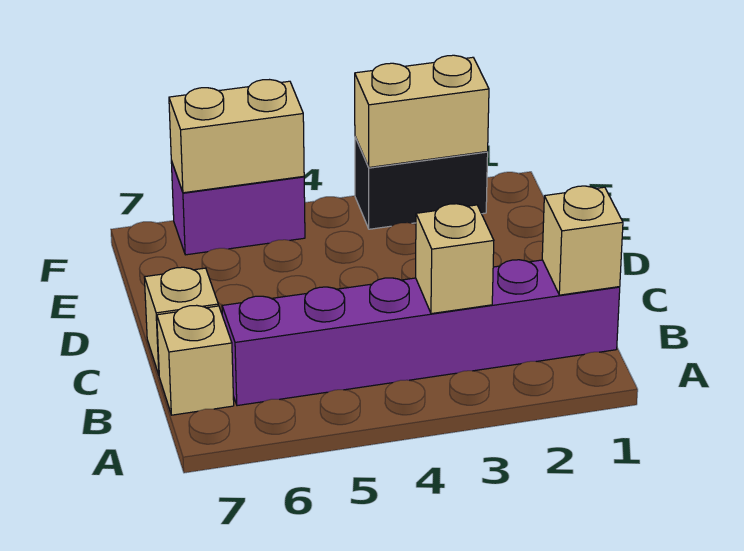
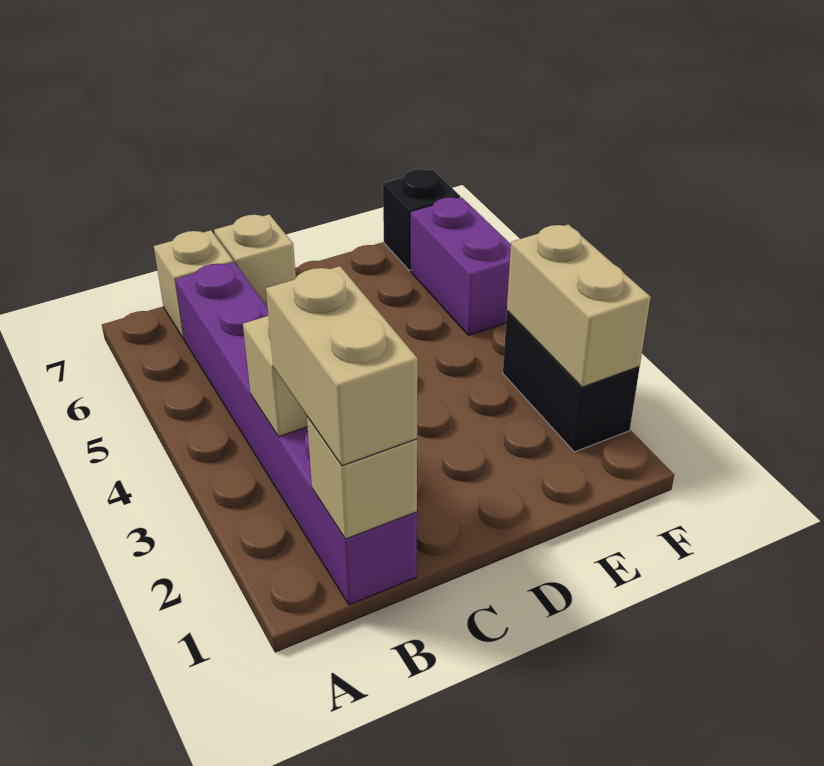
tan brick F5:F6 level 2 -> tan brick B1:B2 level 3
none -> black brick F7 level 1

